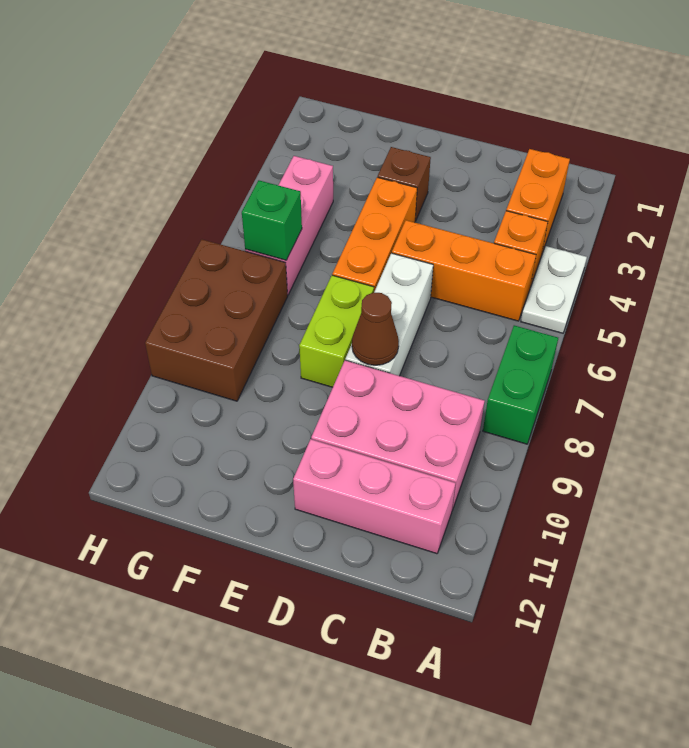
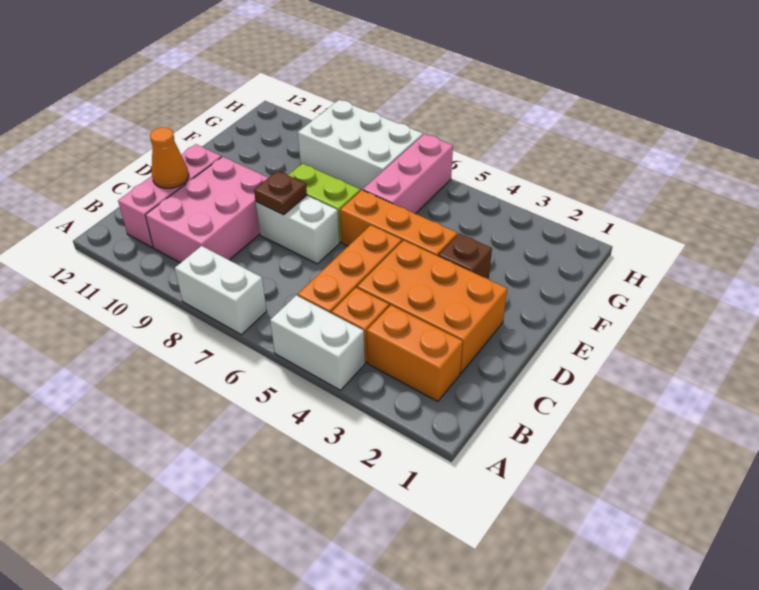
white plate A4:A5 level 1 -> white brick A4:A5 level 1
green brick A7:A8 level 1 -> white brick A7:A8 level 1
none -> orange brick C2:D4 level 1
none -> orange cone C11 level 2
white brick D6:D8 level 1 -> white brick D7:D8 level 1
brown cone D8 level 2 -> brown plate D8 level 2
pink brick G4:G6 level 1 -> pink brick F6:H6 level 1
green brick G6 level 2 -> none
brown brick G7:H9 level 1 -> white brick G7:H9 level 1

